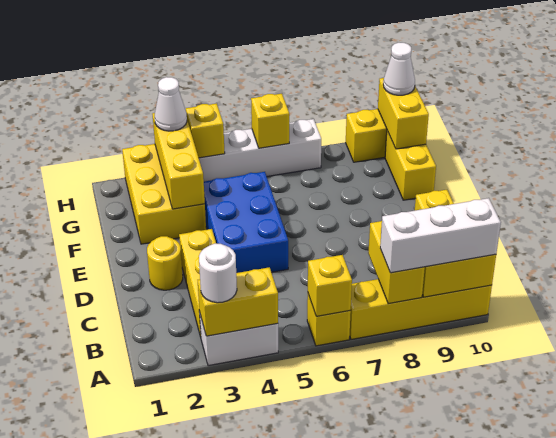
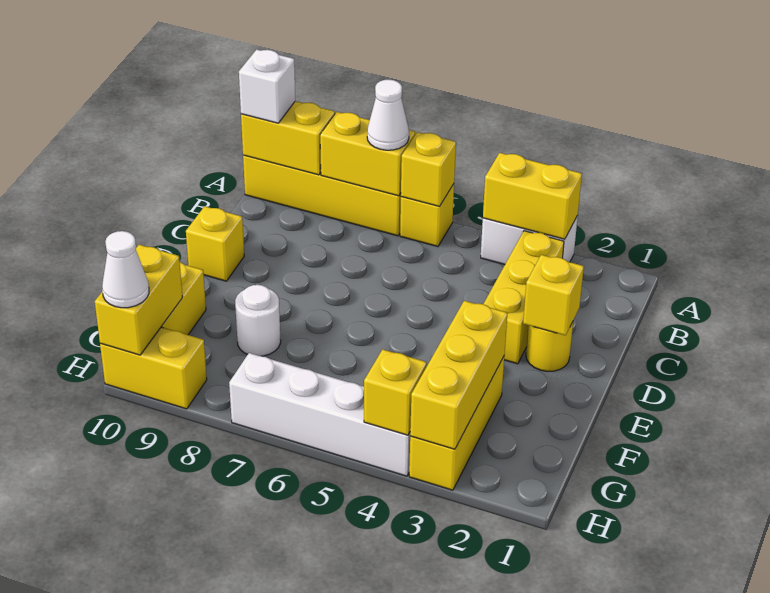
white round brick A3 level 3 -> white round brick F8 level 1
yellow brick A8:B8 level 2 -> yellow brick A7:A8 level 2
white brick A8:A10 level 3 -> white brick A10 level 3
blue brick D4:F5 level 1 -> none
yellow brick F2:H3 level 1 -> yellow brick F3:H3 level 1
white cone H3 level 3 -> white cone A7 level 3
yellow brick H6 level 2 -> yellow brick D2 level 2

